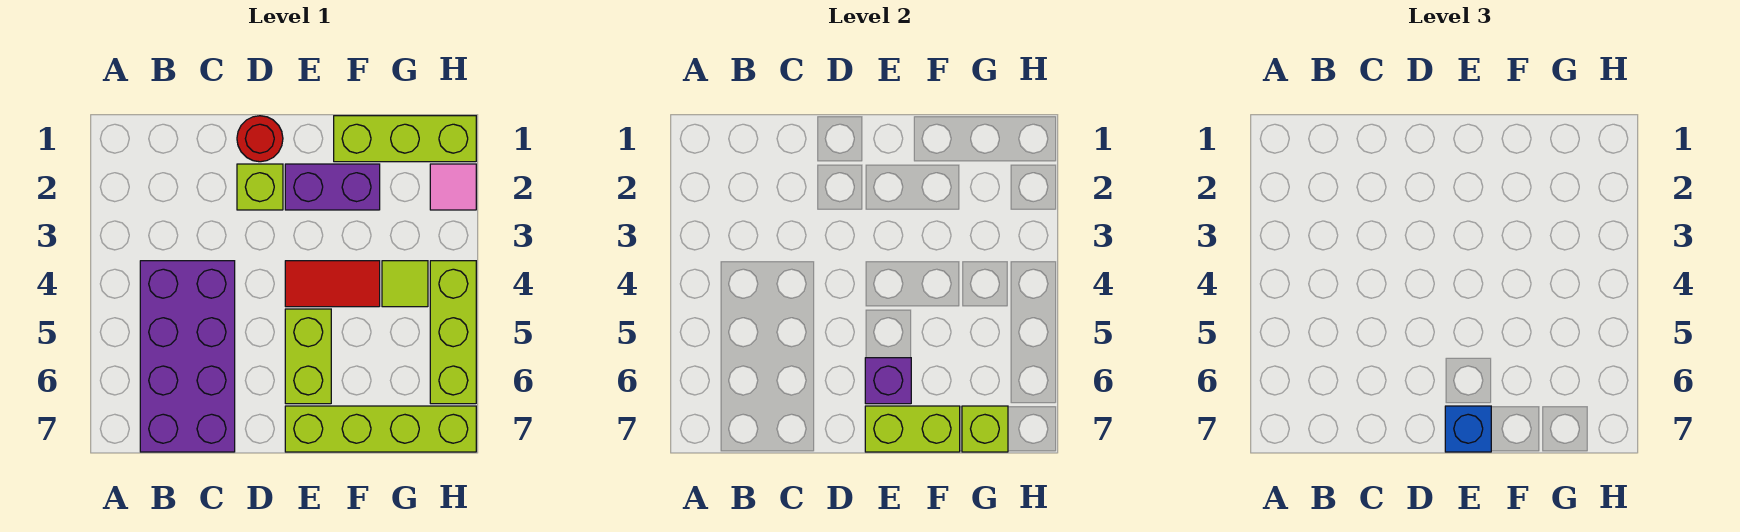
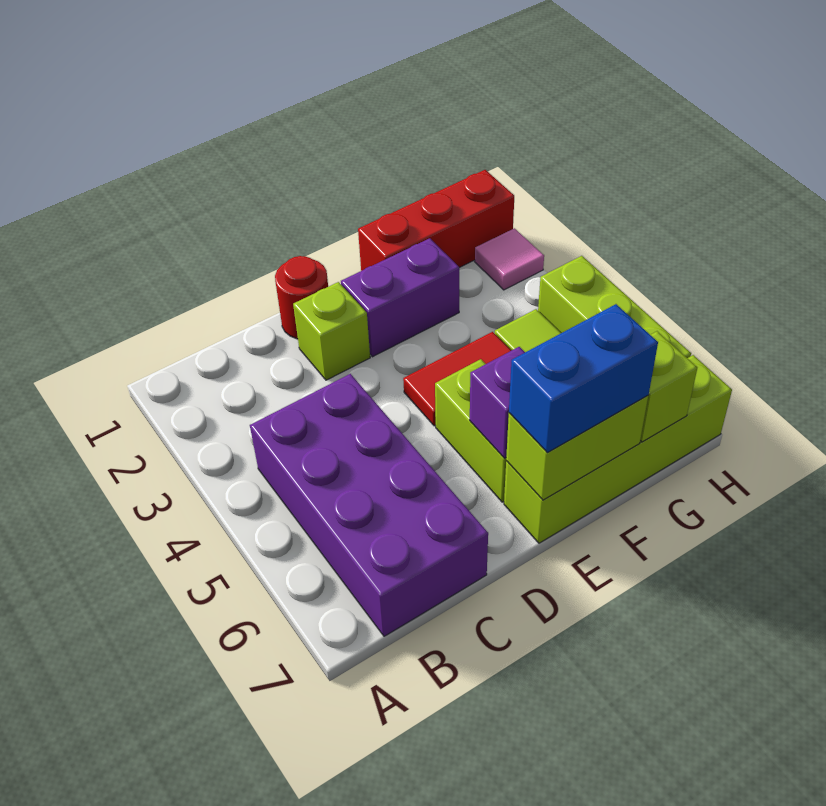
blue brick E7 level 3 -> blue brick E7:F7 level 3
lime brick F1:H1 level 1 -> red brick F1:H1 level 1

